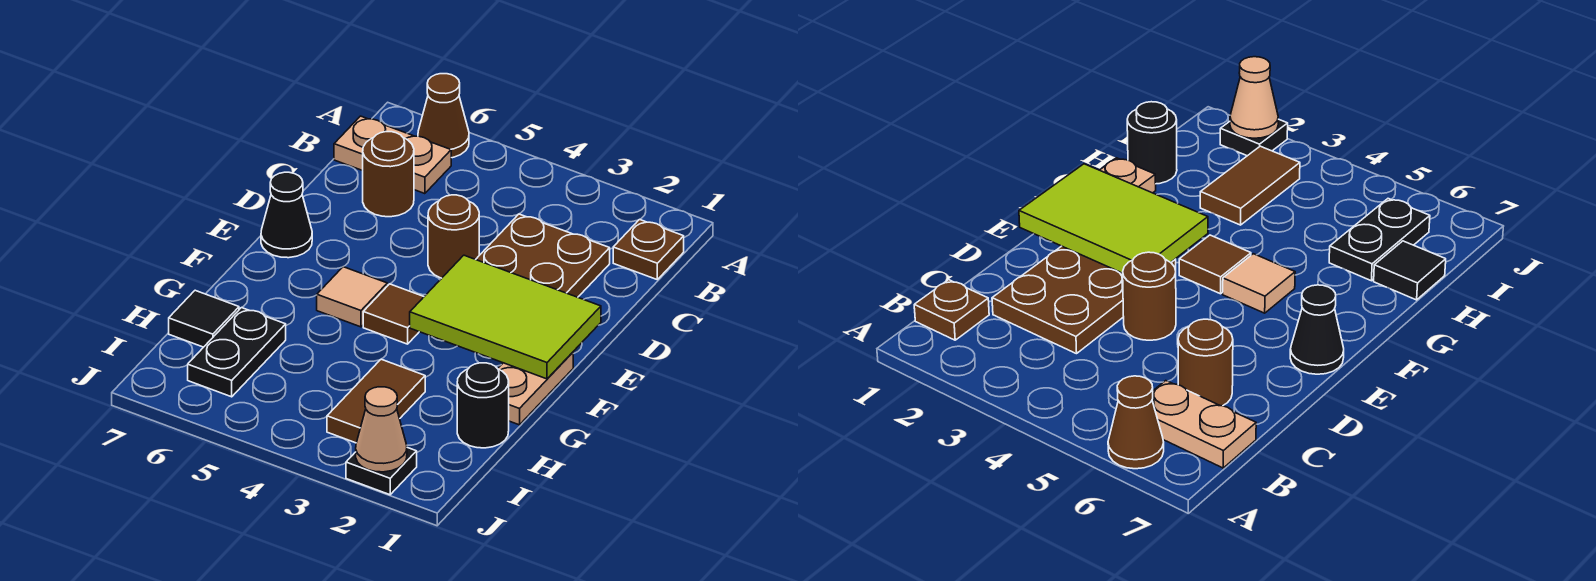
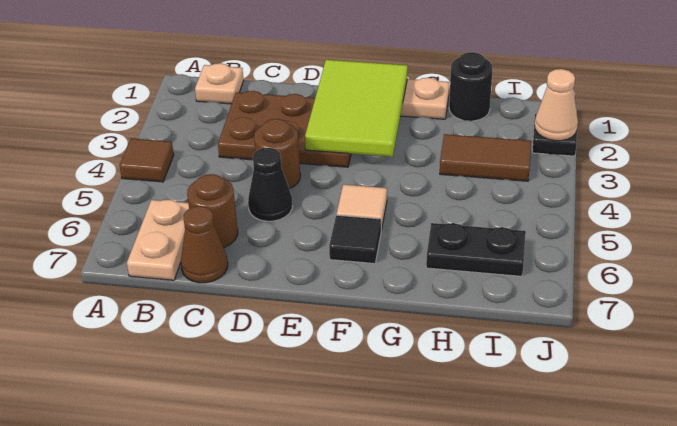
brown cone A6 level 1 -> brown cone C7 level 1
brown plate B1 level 1 -> tan plate B1 level 1
black cone E7 level 1 -> black cone D5 level 1
brown tile F4 level 1 -> brown tile A4 level 1
black tile H7 level 1 -> black tile F6 level 1

